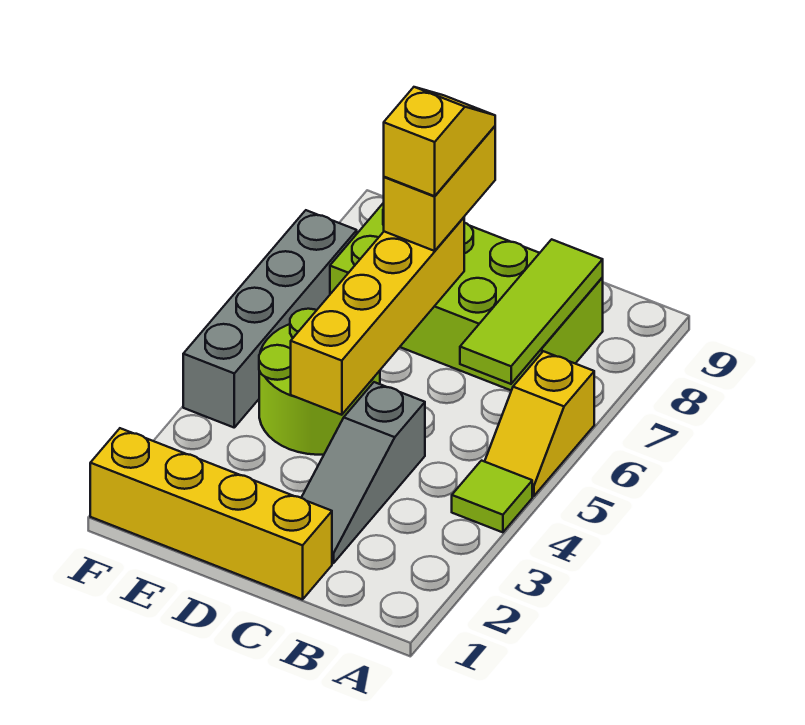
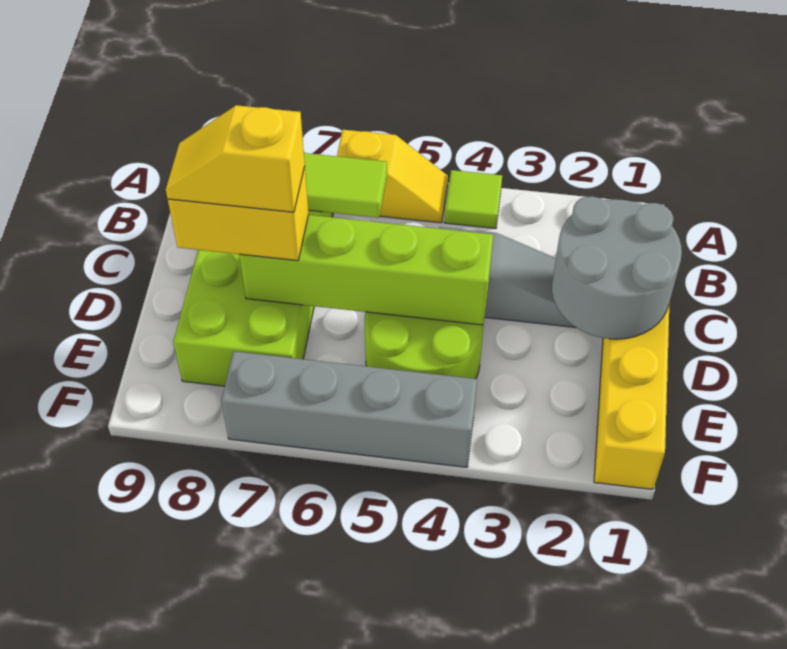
none -> grey round brick C1:D2 level 2
yellow brick D4:D7 level 2 -> lime brick D4:D7 level 2

